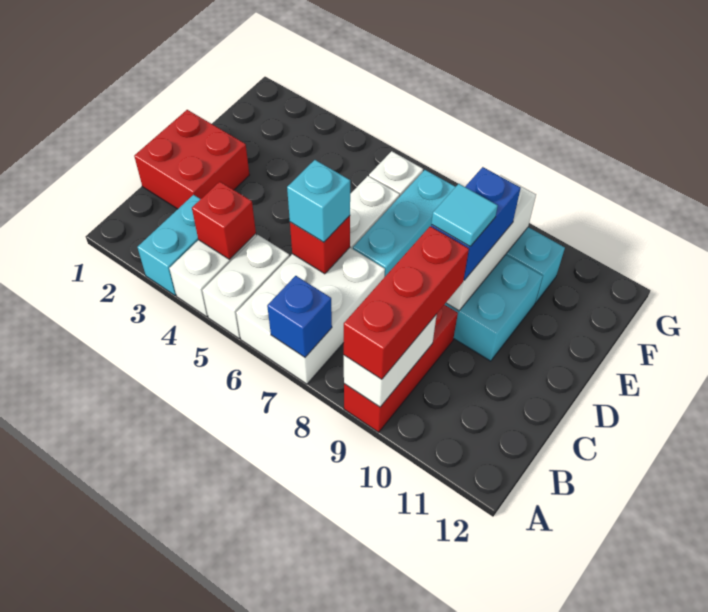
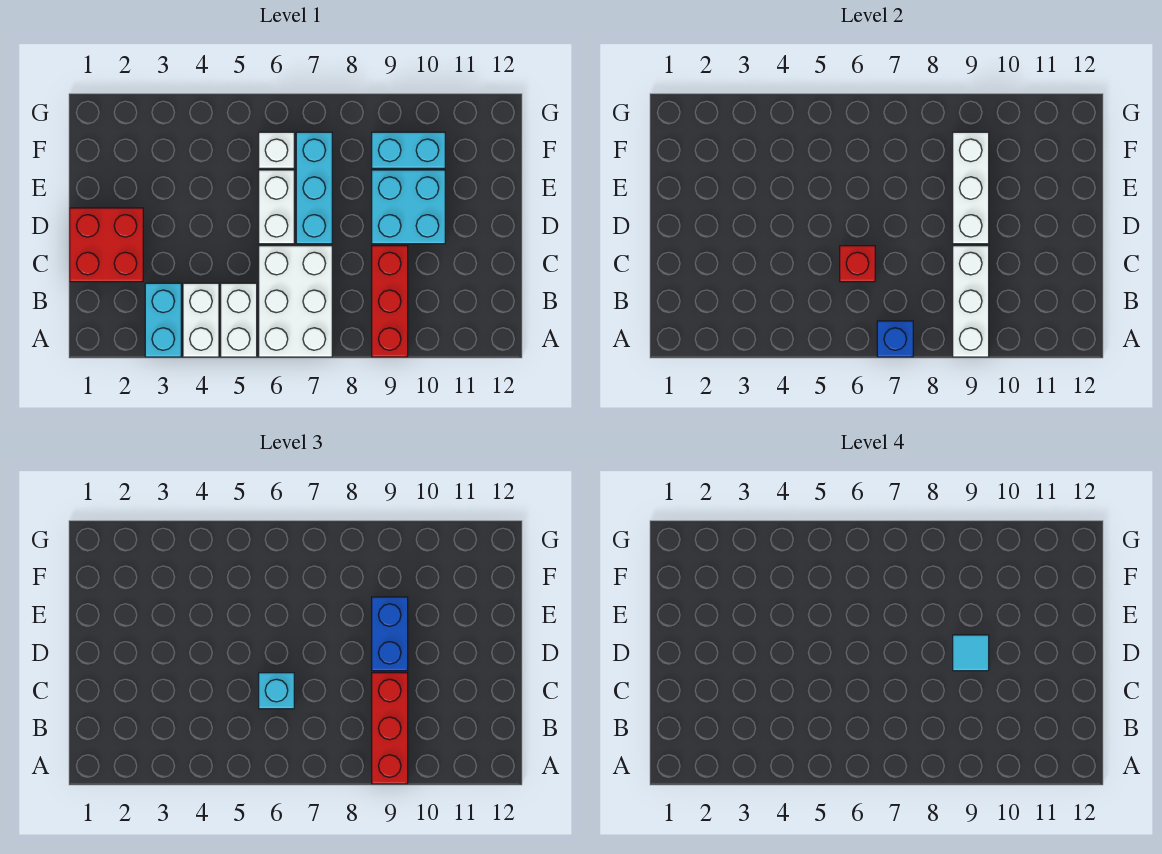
white brick A9:B9 level 2 -> white brick A9:C9 level 2
red brick B4 level 2 -> none

